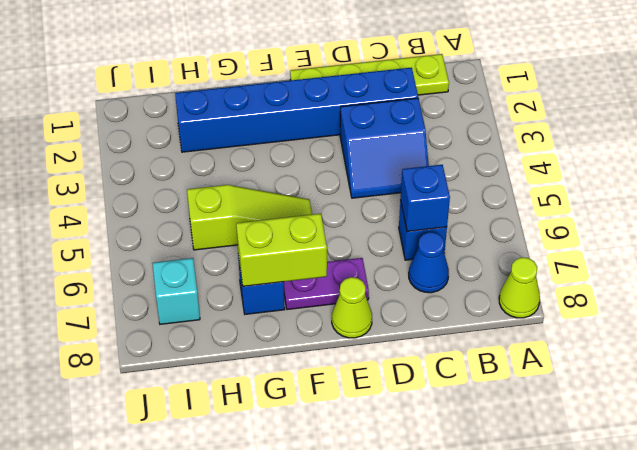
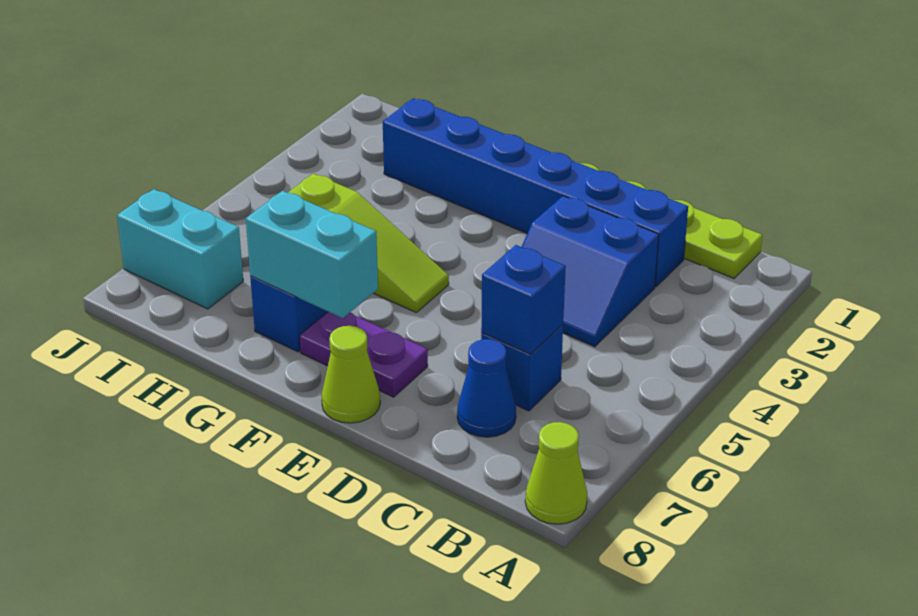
lime brick F7:G7 level 2 -> cyan brick F7:G7 level 2
cyan brick I7 level 1 -> cyan brick I7:J7 level 1

